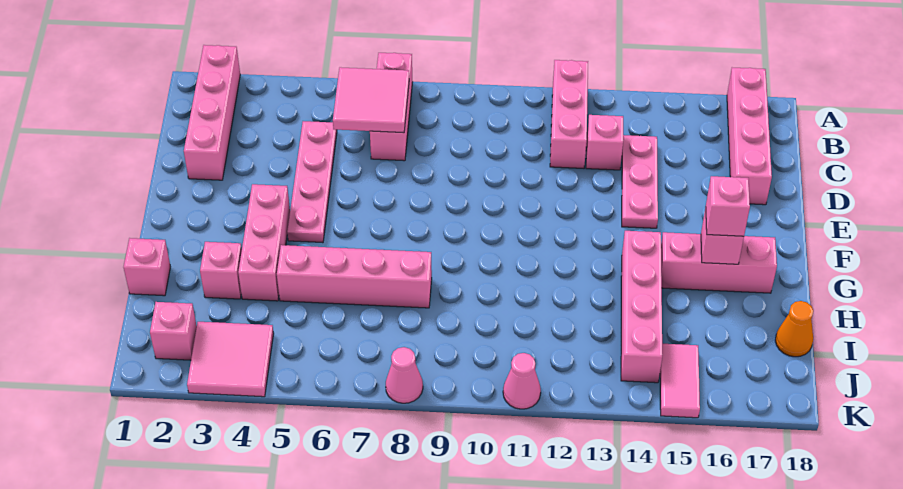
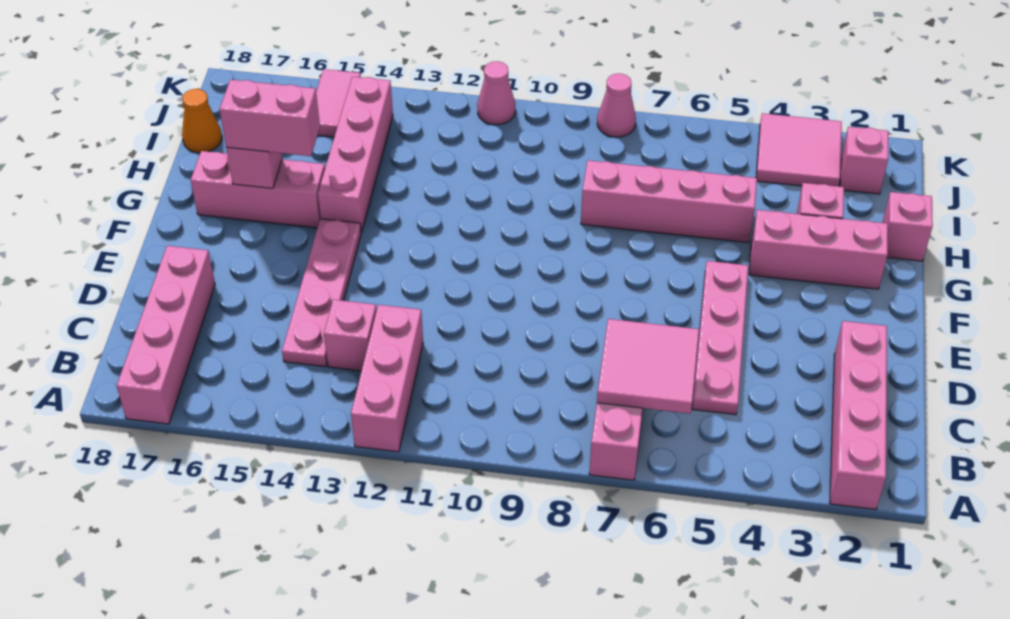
pink plate C14:E14 level 1 -> pink plate C14:F14 level 1
pink brick F4:H4 level 1 -> pink brick G2:G4 level 1
pink brick G16 level 3 -> pink brick G15:G16 level 3

